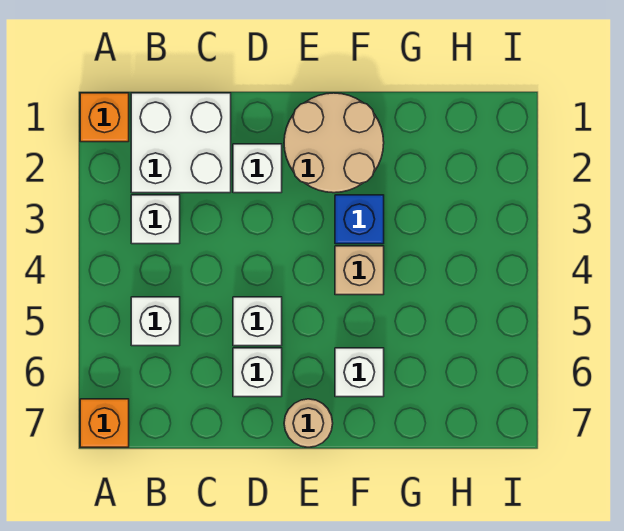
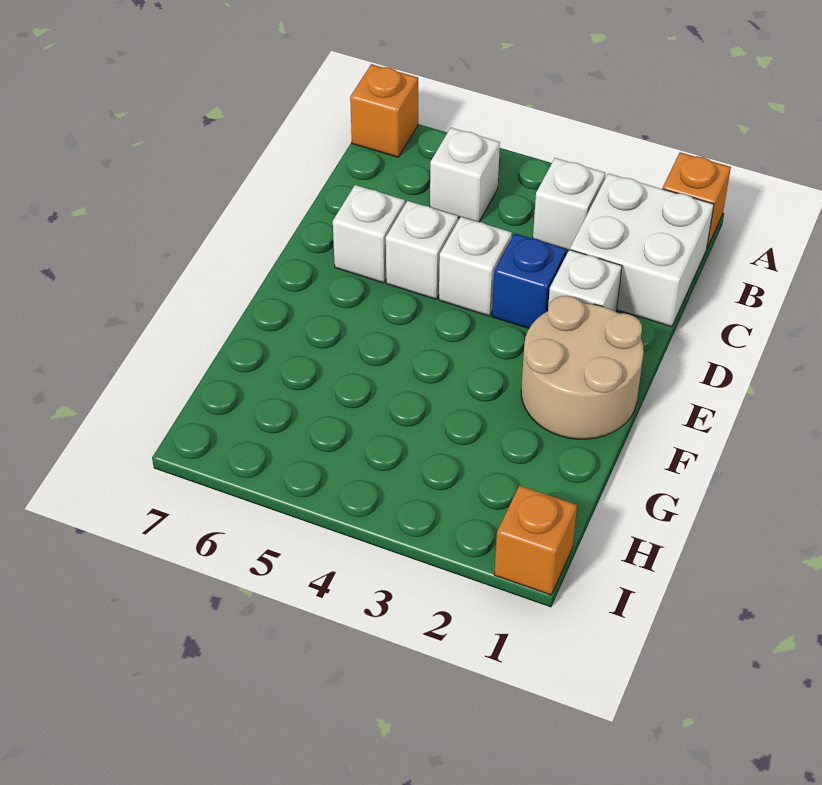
tan round brick E7 level 1 -> none
blue brick F3 level 1 -> blue brick D3 level 1
tan brick F4 level 1 -> none
white brick F6 level 1 -> white brick D4 level 1
none -> orange brick I1 level 1

